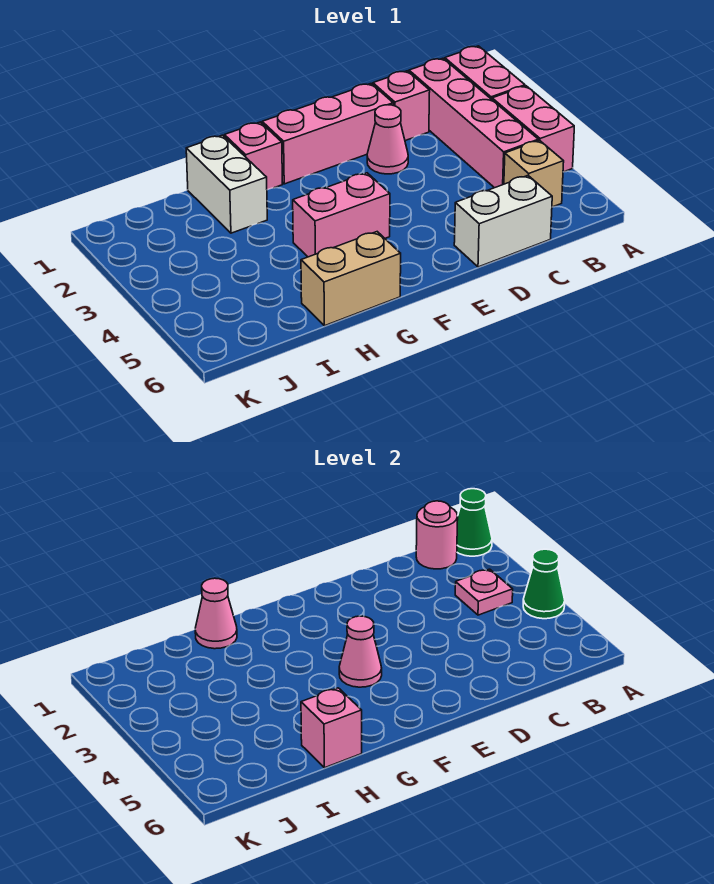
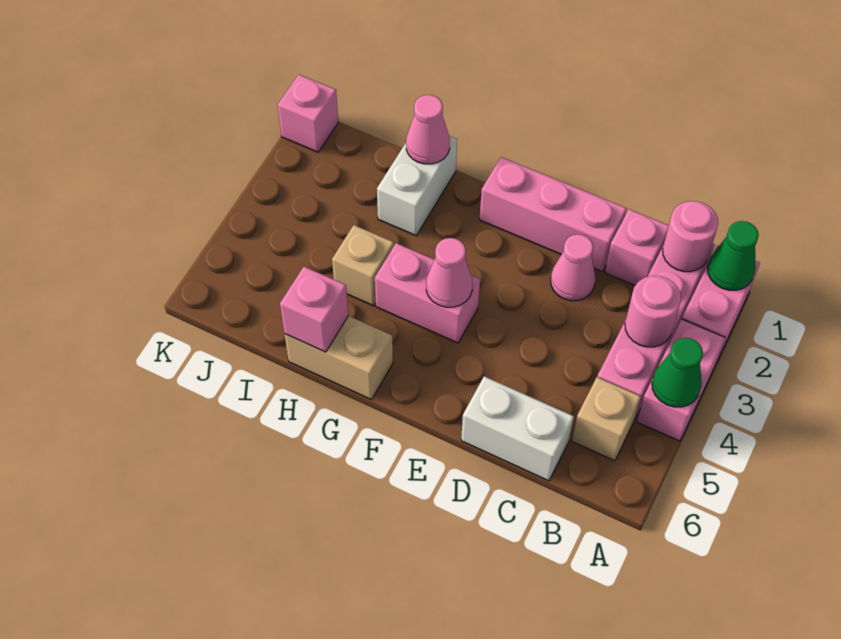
pink plate B3 level 2 -> pink round brick B3 level 2
pink brick G1 level 1 -> pink brick K1 level 1
none -> tan brick H4 level 1

